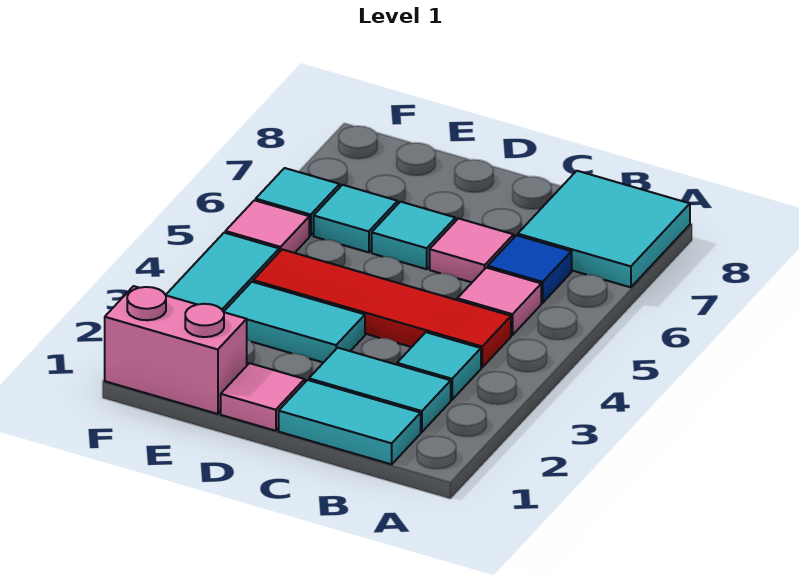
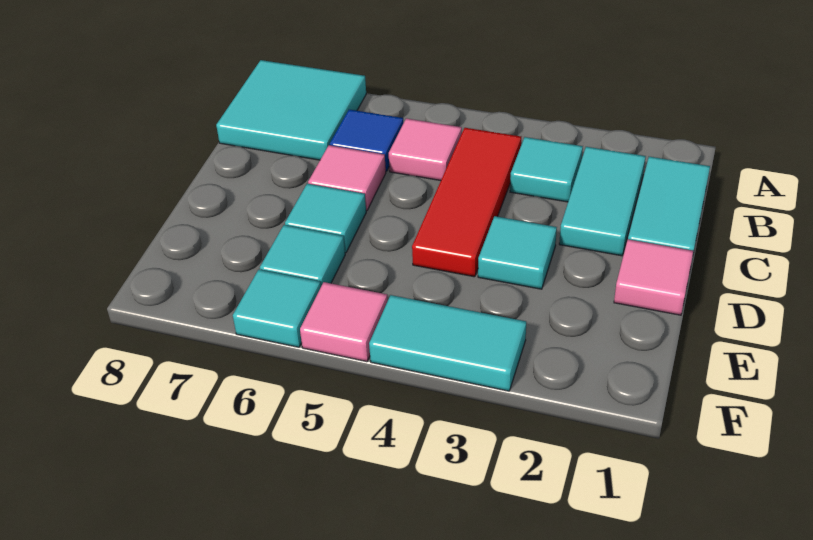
red tile B4:E4 level 1 -> red tile B4:D4 level 1
cyan tile D3:E3 level 1 -> cyan tile D3 level 1
pink brick E1:F1 level 1 -> none

